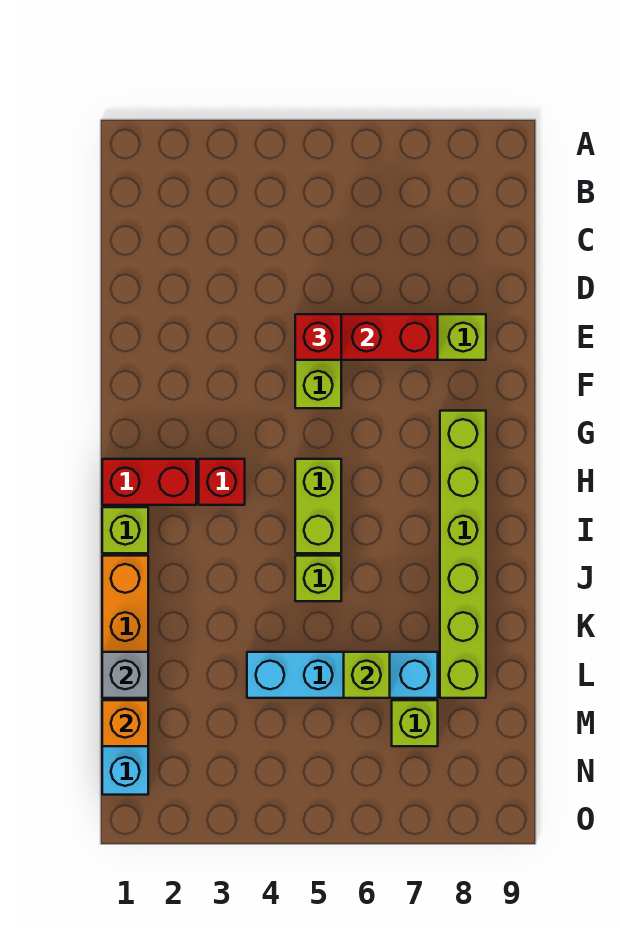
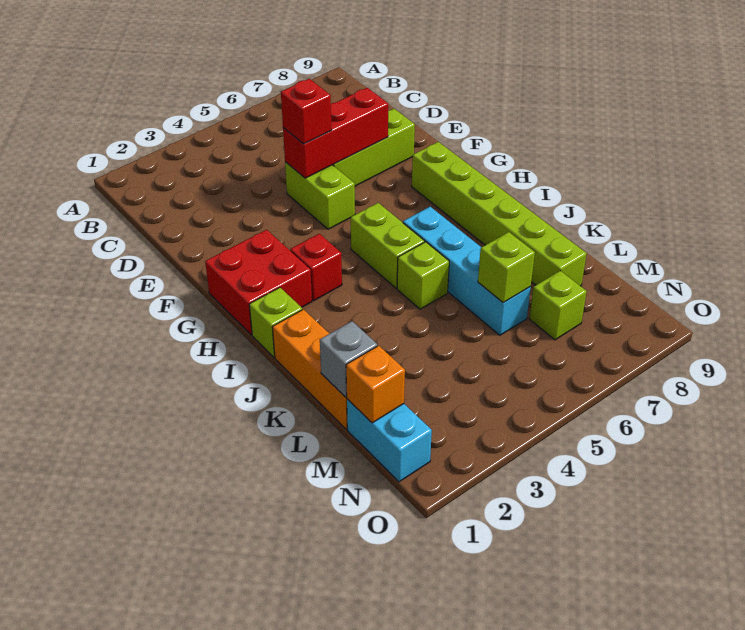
red brick H1:H2 level 1 -> red brick G1:H2 level 1
cyan brick L4:L7 level 1 -> cyan brick I6:L6 level 1

